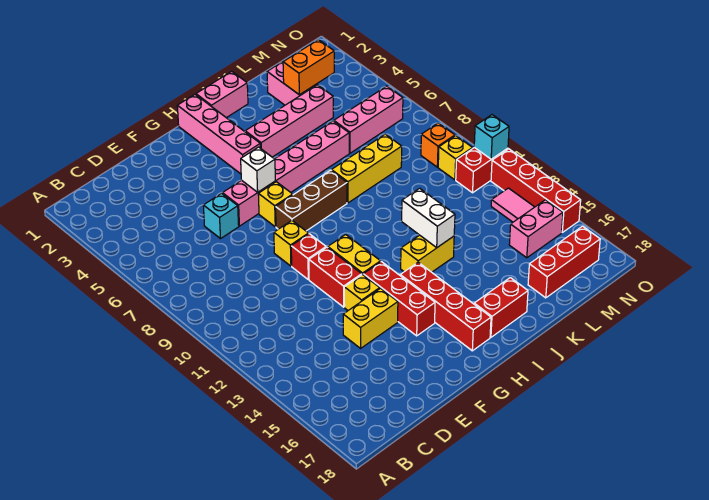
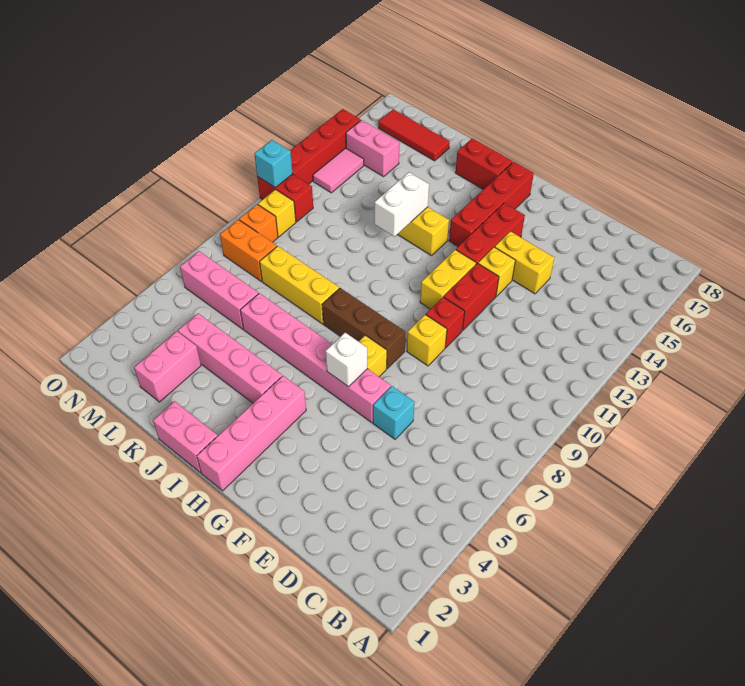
orange brick L3:M3 level 2 -> orange brick M8:N8 level 1
red brick L17:N17 level 1 -> red tile L17:N17 level 1

